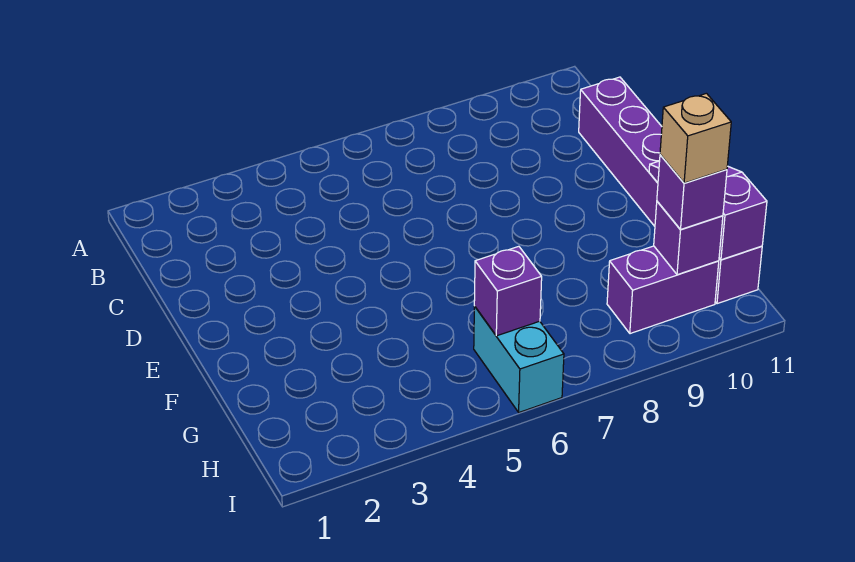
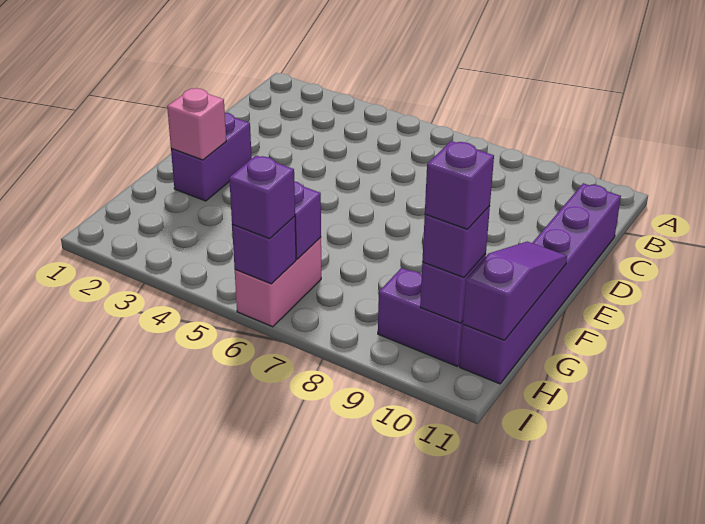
none -> purple brick E2:F2 level 1
none -> pink brick F2 level 2
cyan brick H6:I6 level 1 -> pink brick H6:I6 level 1
tan brick H10 level 4 -> purple brick H10 level 4
none -> purple brick I6 level 2
none -> purple brick I6 level 3

